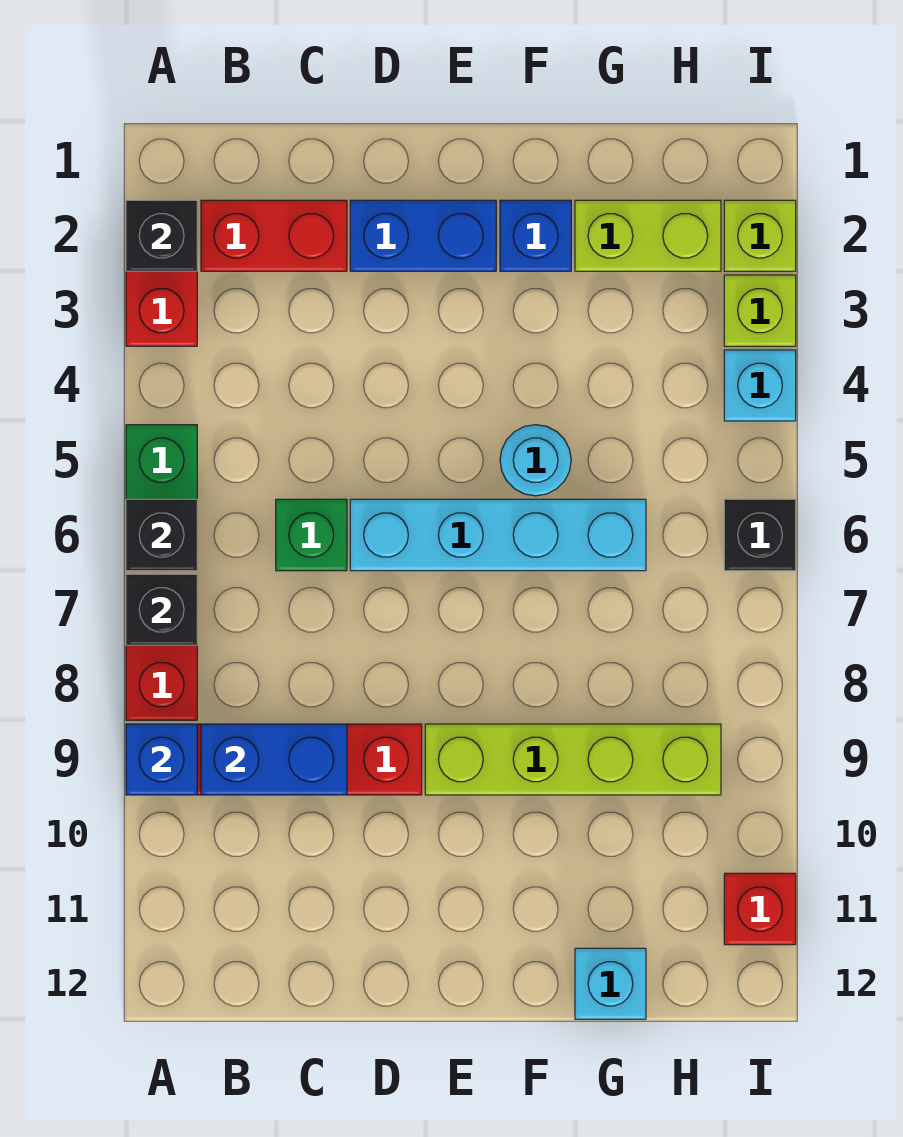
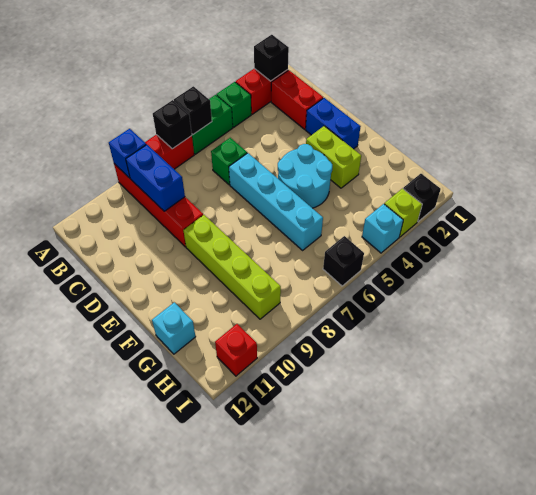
none -> green brick A4 level 1
blue brick F2 level 1 -> none
cyan round brick F5 level 1 -> cyan round brick E4:F5 level 1
lime brick G2:H2 level 1 -> lime brick E3:F3 level 1
lime brick I2 level 1 -> black brick I2 level 1

